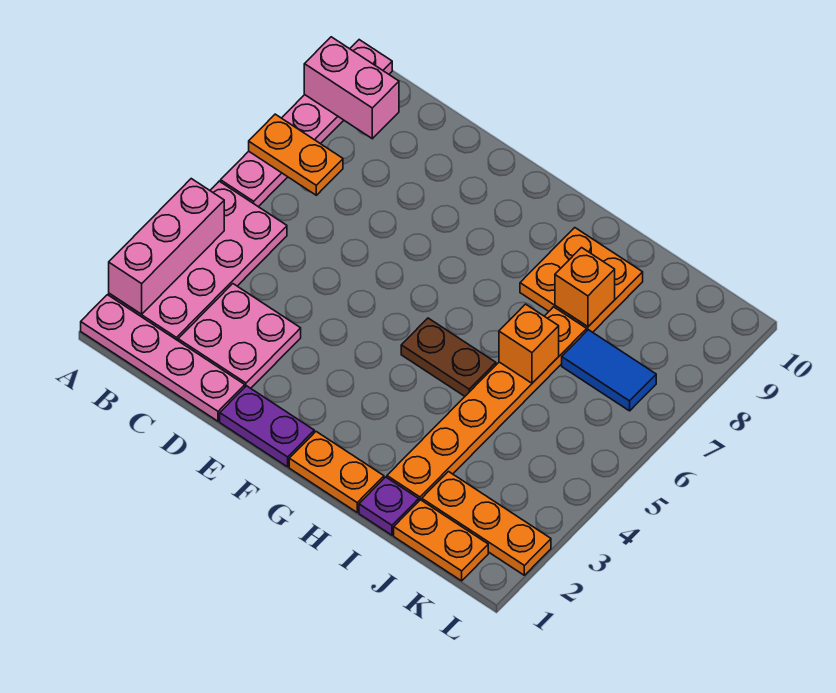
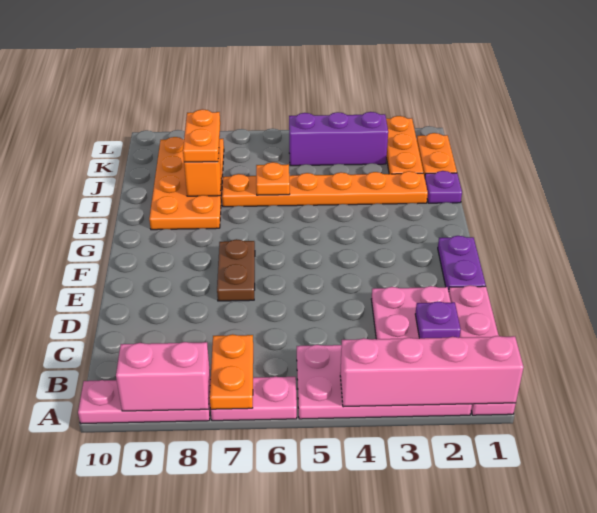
pink brick A2:A4 level 2 -> pink brick A1:A4 level 2
pink brick A9:B9 level 2 -> pink brick A8:A9 level 2
none -> purple plate C2 level 2
orange plate G1:H1 level 1 -> orange plate I8:J8 level 3
brown plate G5:H5 level 1 -> brown plate E7:F7 level 1
orange plate H8:I9 level 1 -> orange plate H8:K9 level 1
orange brick I6 level 2 -> orange plate I6 level 2
blue tile J7:K7 level 1 -> none
none -> purple brick K3:K5 level 1

